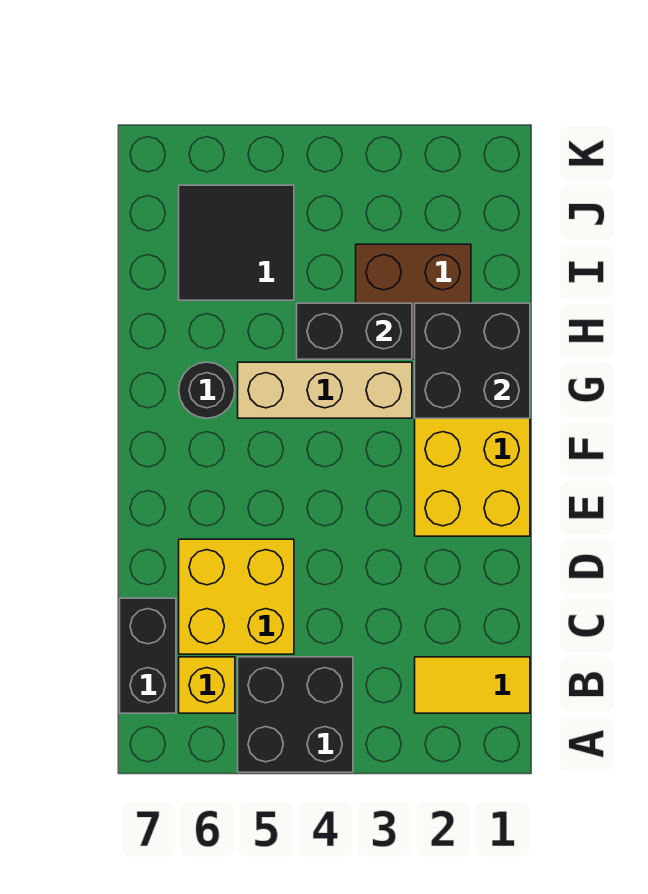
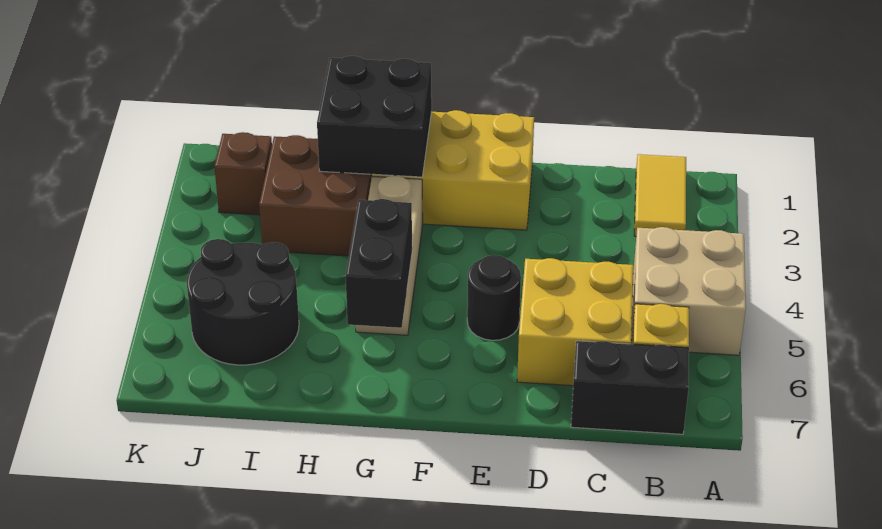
black brick A4:B5 level 1 -> tan brick A4:B5 level 1
black round brick G6 level 1 -> black round brick E5 level 1
black brick H3:H4 level 2 -> black brick G5:G6 level 2
black tile I5:J6 level 1 -> black round brick I5:J6 level 1
none -> brown brick J2 level 1

